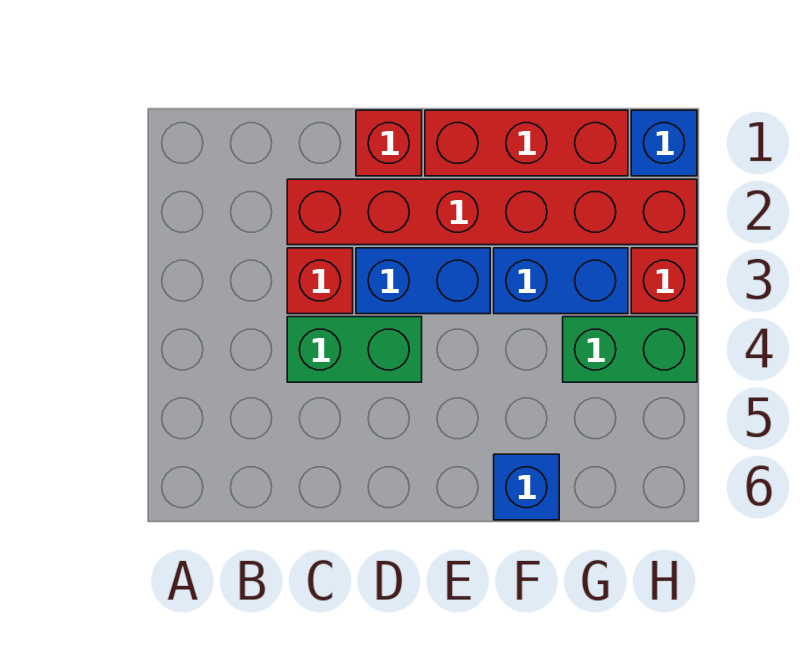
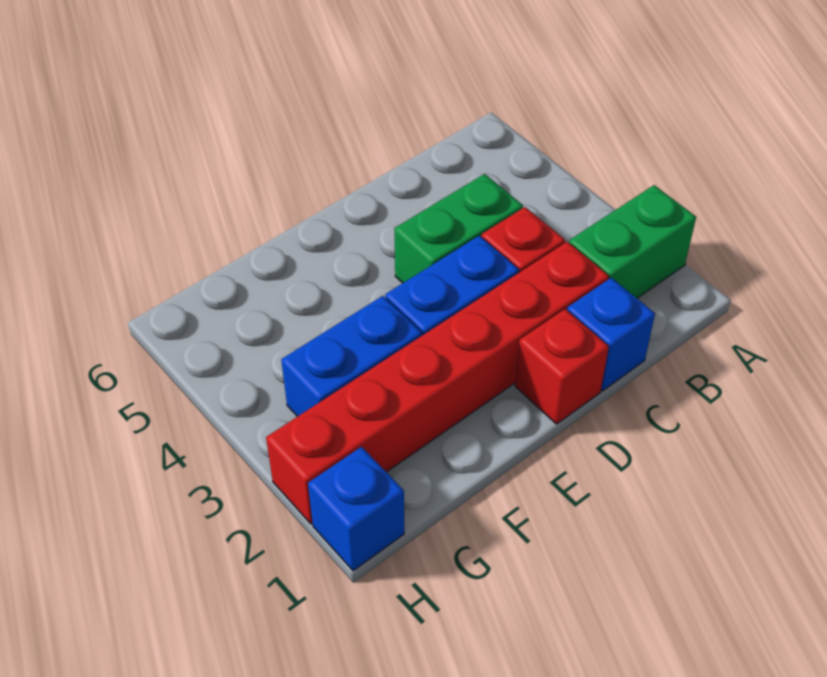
red brick E1:G1 level 1 -> none
blue brick F6 level 1 -> blue brick C1 level 1
green brick G4:H4 level 1 -> green brick A2:B2 level 1
red brick H3 level 1 -> none

